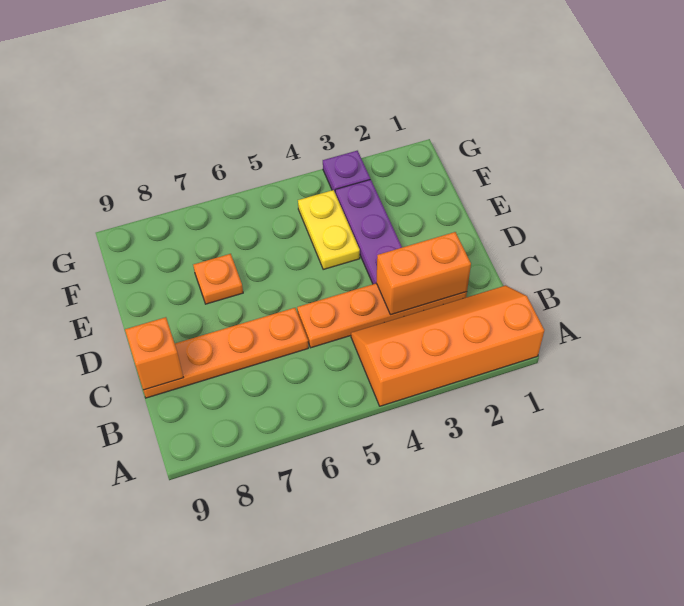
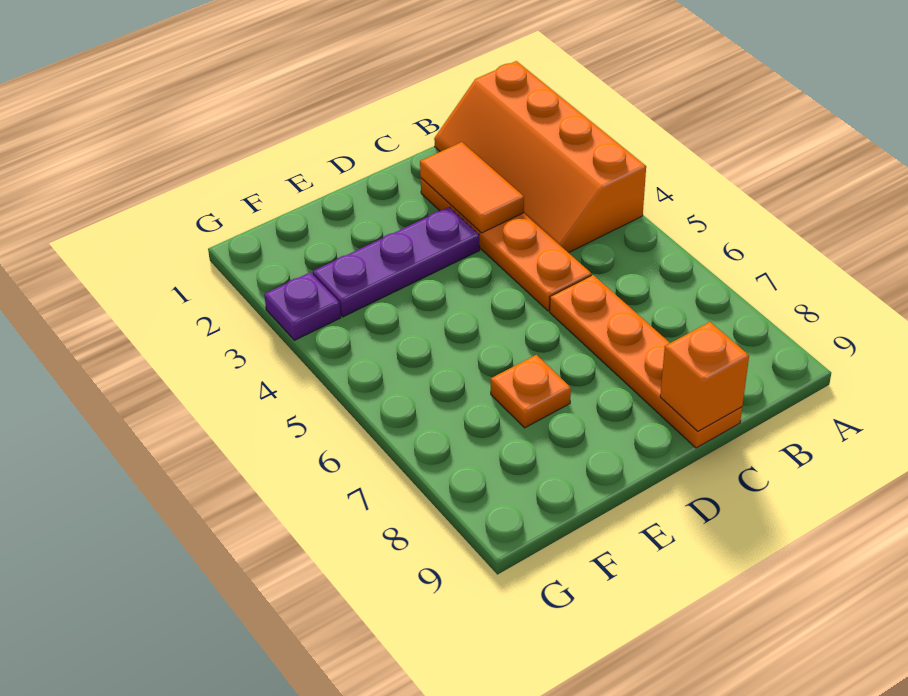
orange brick C2:C3 level 2 -> orange tile C2:C3 level 2
yellow plate E4:F4 level 1 -> none

